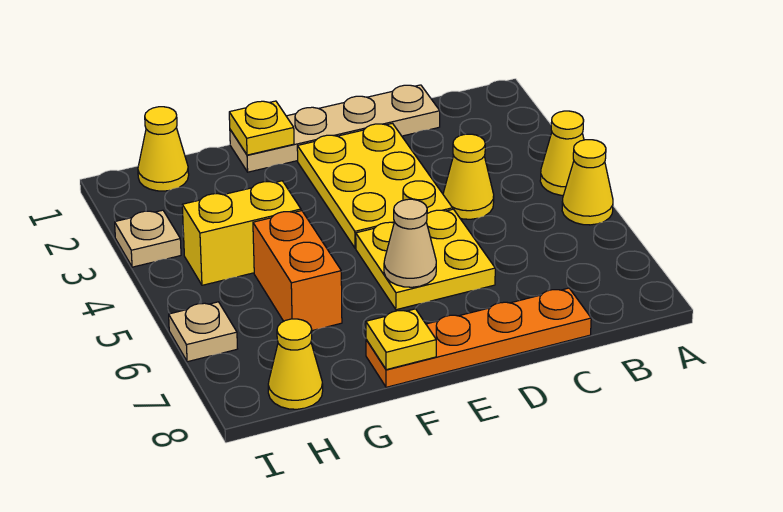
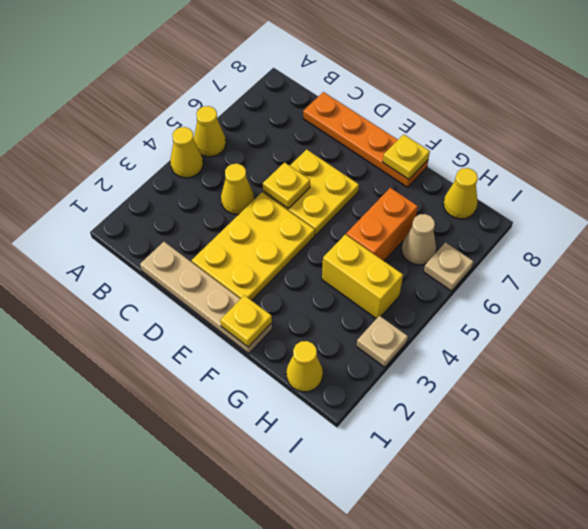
none -> yellow plate D5 level 2
tan cone E6 level 2 -> tan cone H6 level 1

